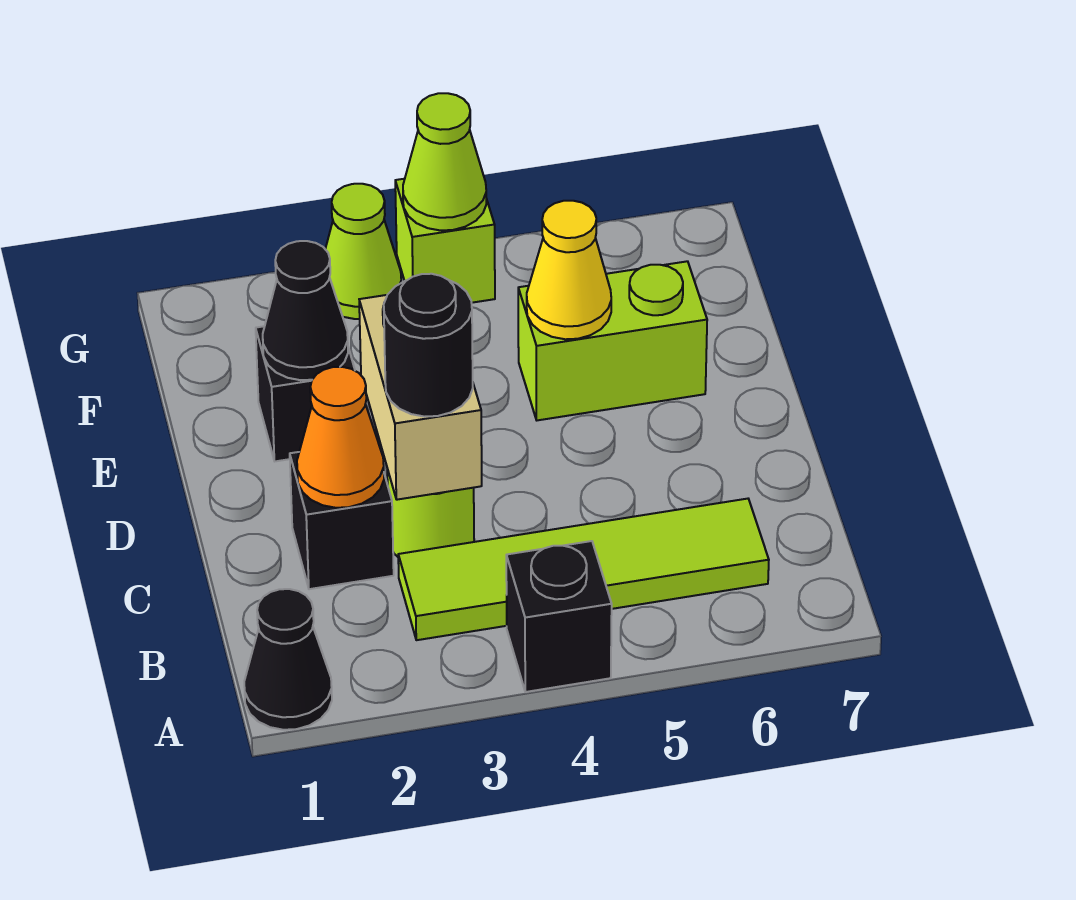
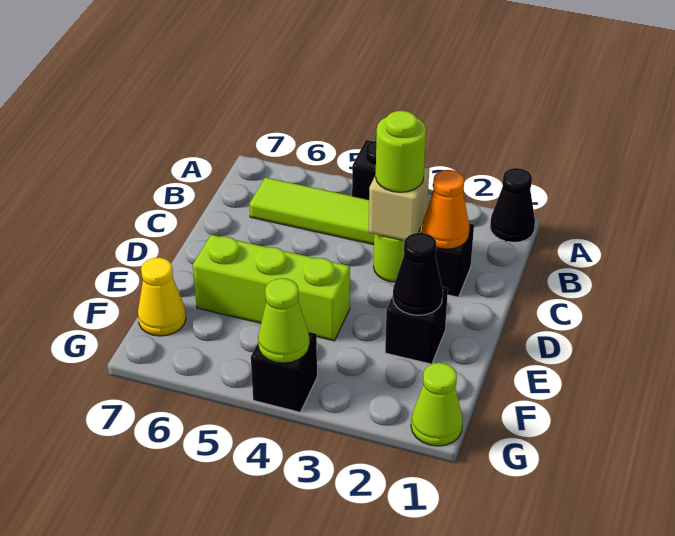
tan brick C3:D3 level 2 -> tan brick C3 level 2
black round brick C3 level 3 -> lime round brick C3 level 3
lime brick E5:E6 level 1 -> lime brick E4:E6 level 1
yellow cone E5 level 2 -> yellow cone F7 level 1
lime cone G3 level 1 -> lime cone G1 level 1
lime brick G4 level 1 -> black brick G4 level 1

